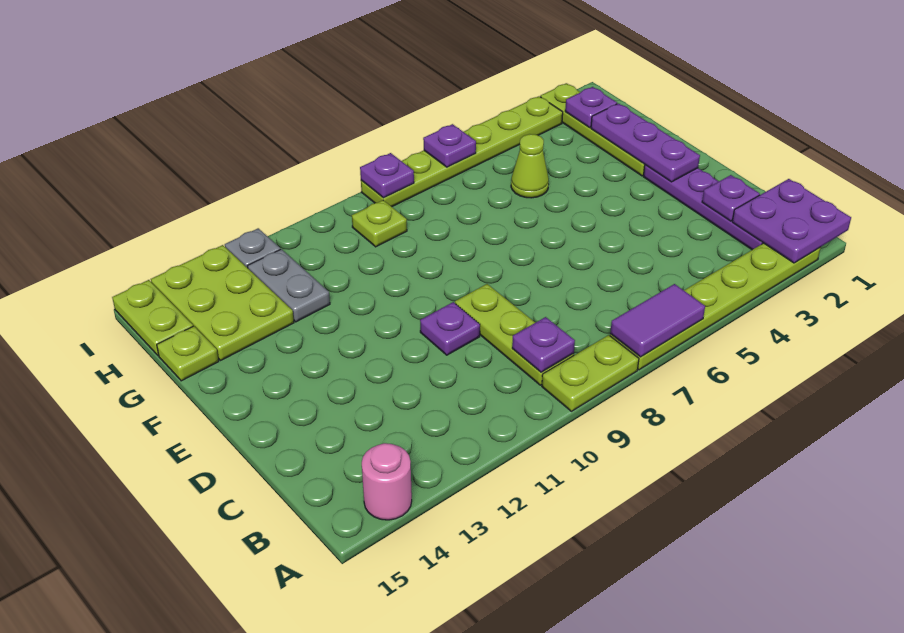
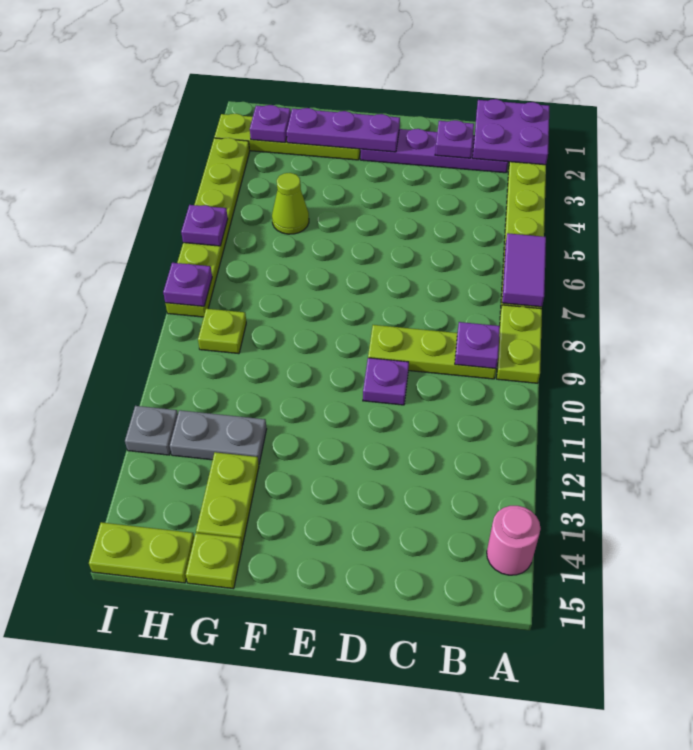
lime plate G13:I14 level 1 -> lime plate G13:G14 level 1

